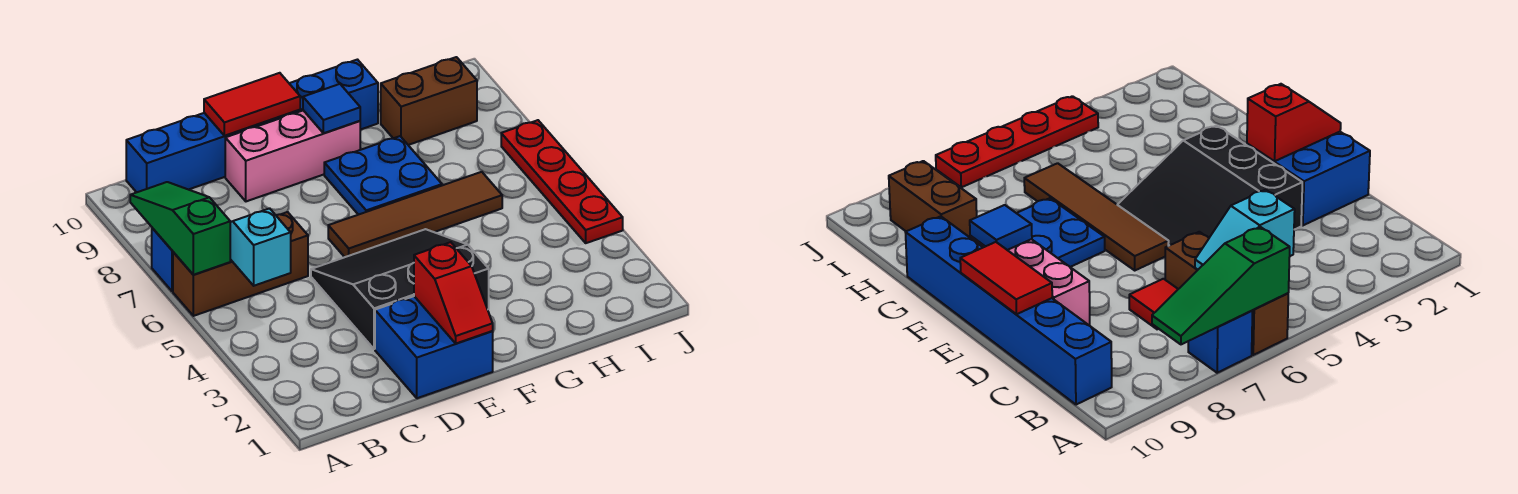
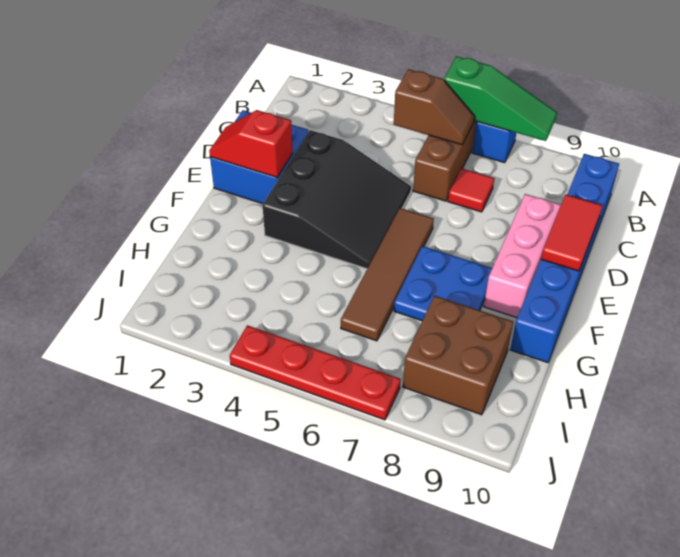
cyan slope B5:B6 level 2 top 5 -> brown slope B5:B6 level 2 top 5
blue tile F9 level 2 -> none
brown brick H9:I9 level 1 -> brown brick H8:I9 level 1

